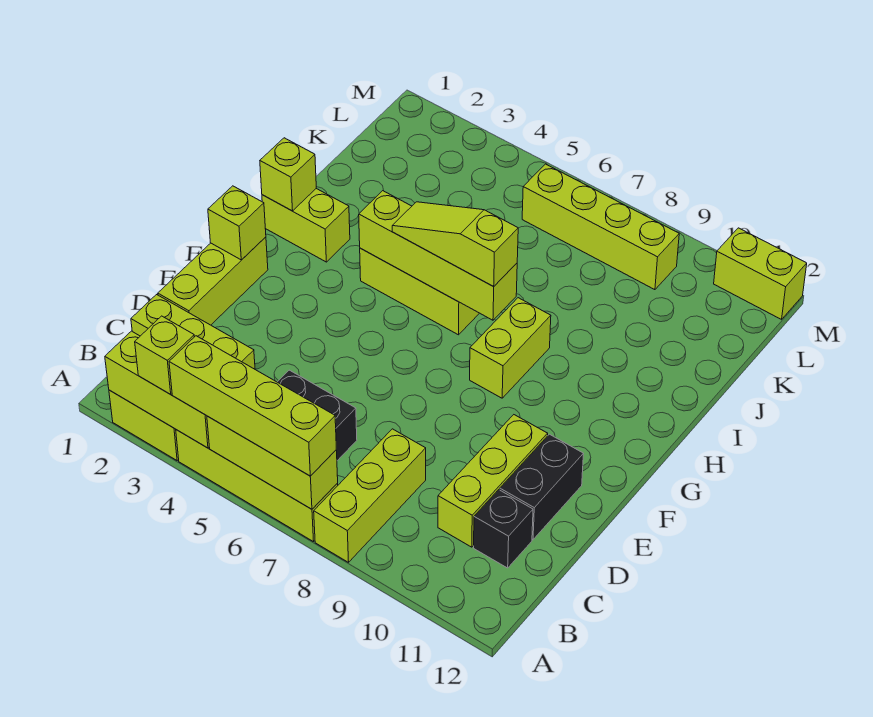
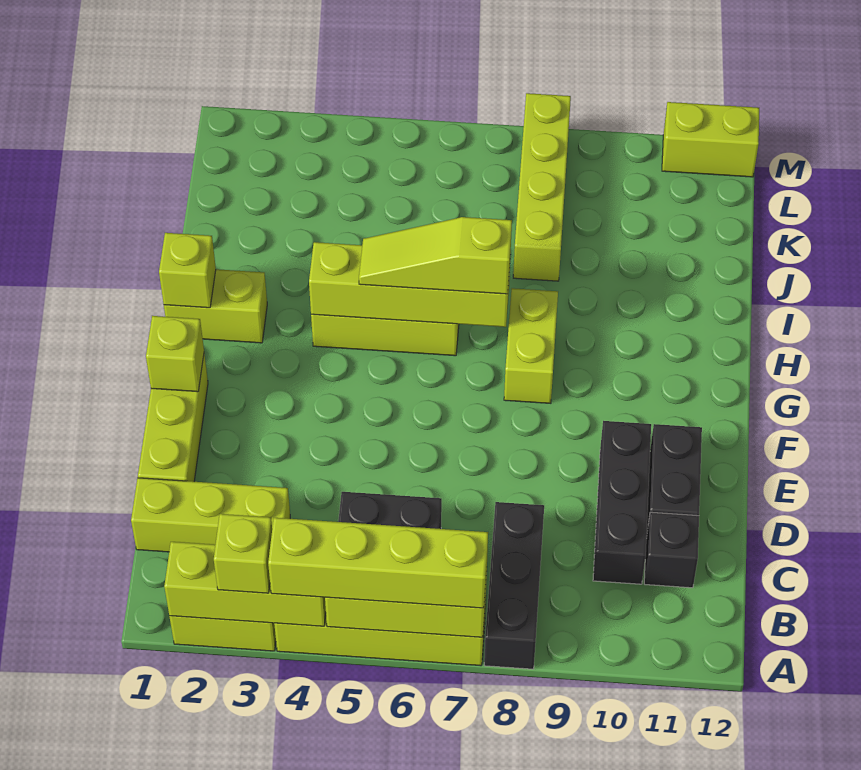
lime brick A8:C8 level 1 -> black brick A8:C8 level 1
lime brick C10:E10 level 1 -> black brick C10:E10 level 1
lime brick L6:L9 level 1 -> lime brick J8:M8 level 1

